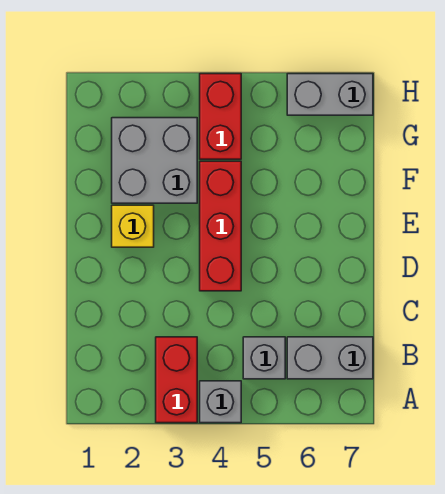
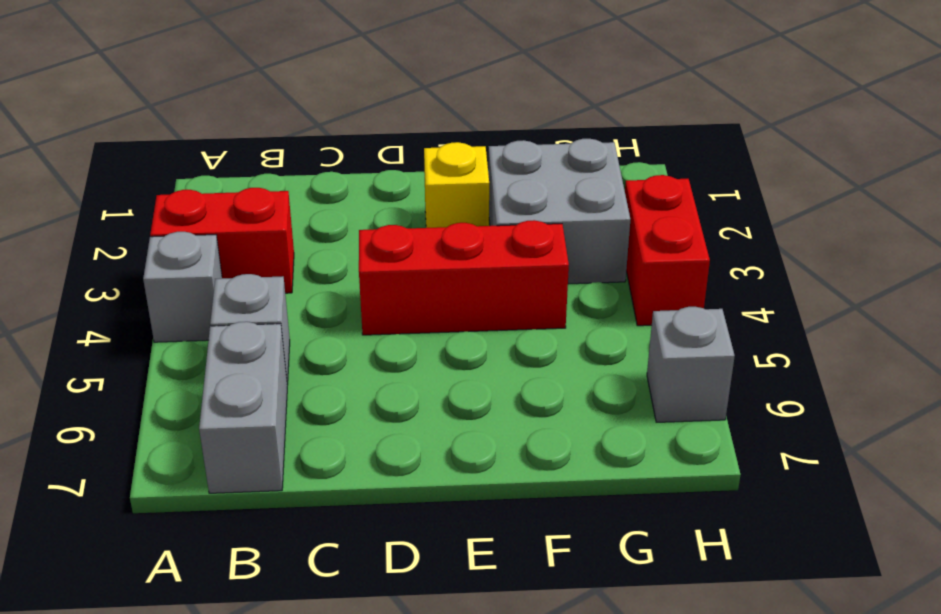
red brick G4:H4 level 1 -> red brick H3:H4 level 1
grey brick H6:H7 level 1 -> grey brick H6 level 1

